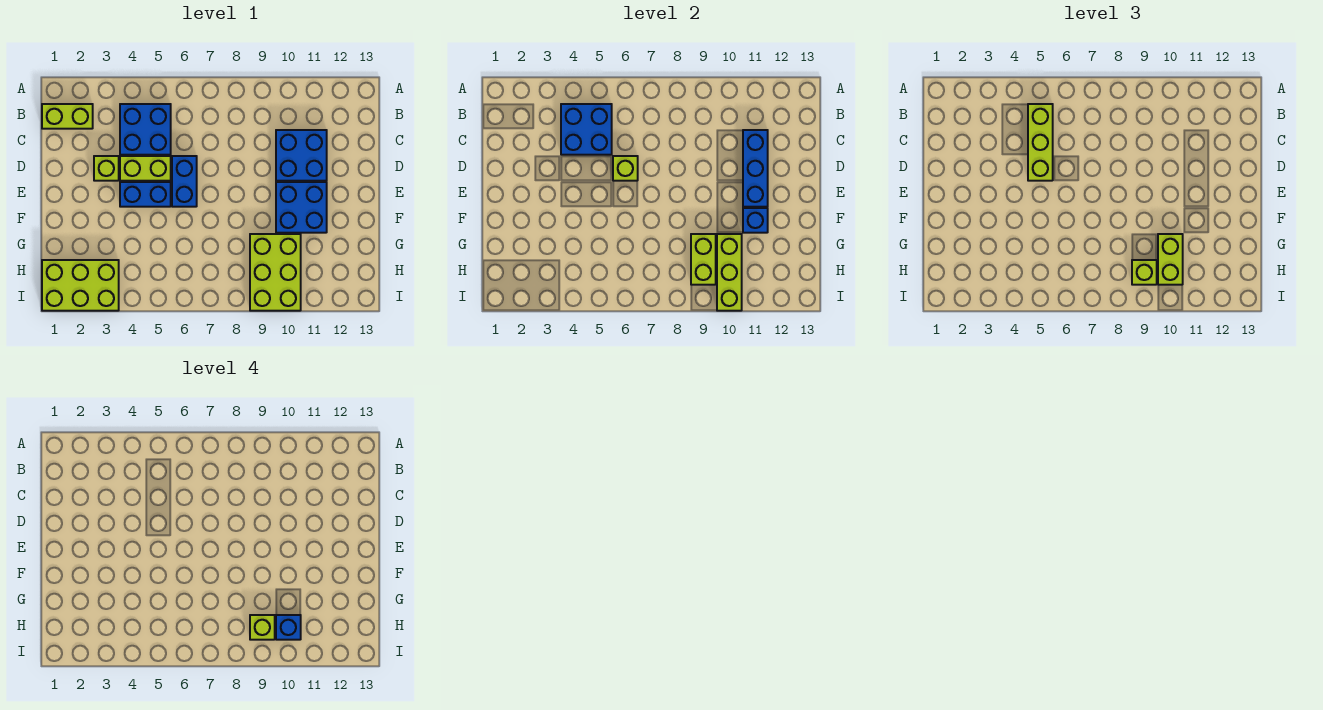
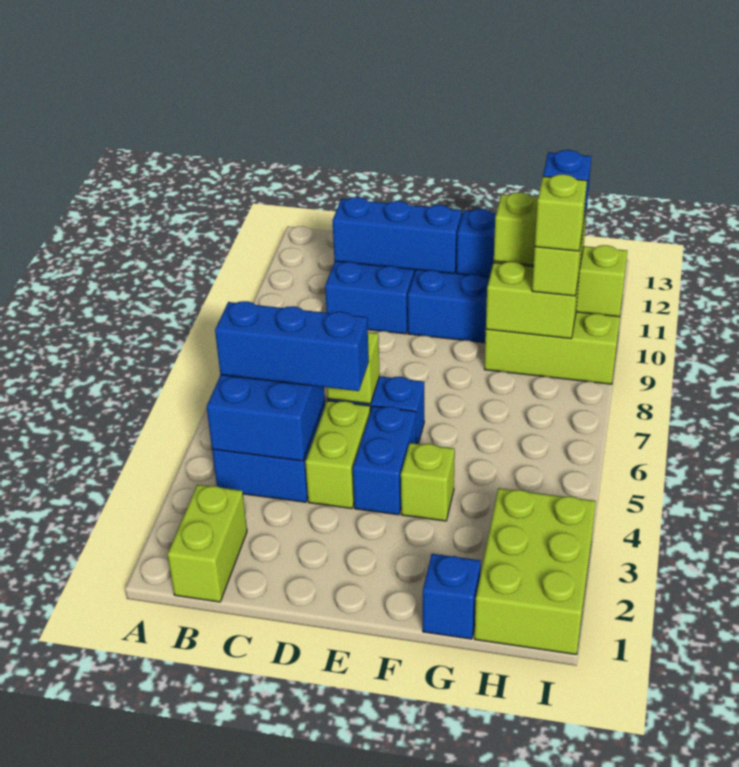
lime brick B5:D5 level 3 -> blue brick B5:D5 level 3
lime brick D3 level 1 -> lime brick F4 level 1
none -> blue brick G1 level 1

